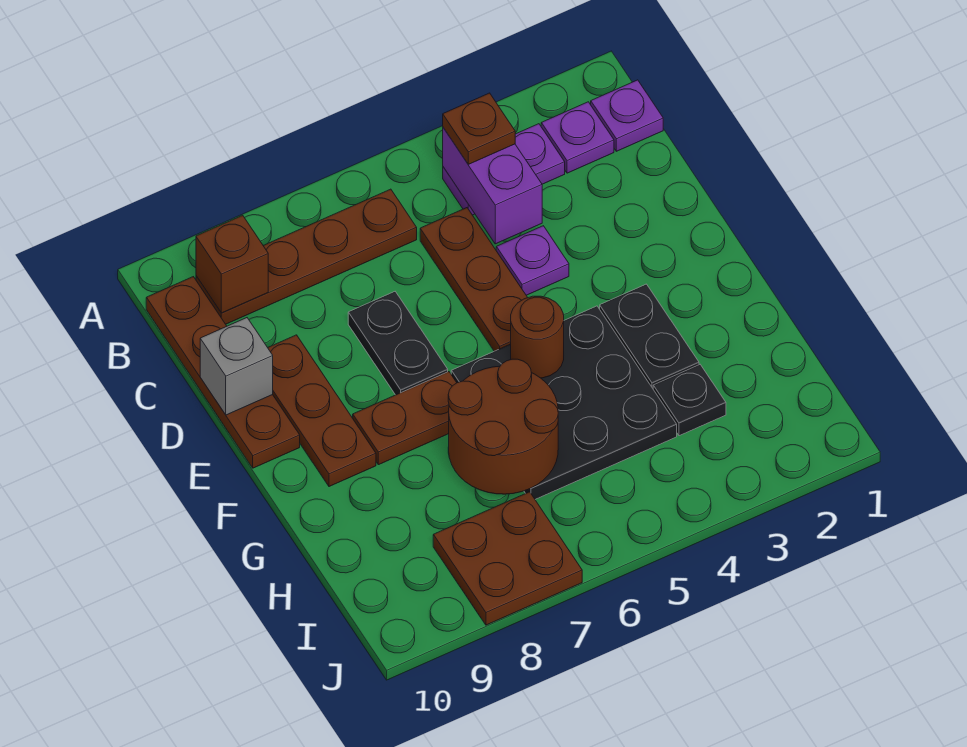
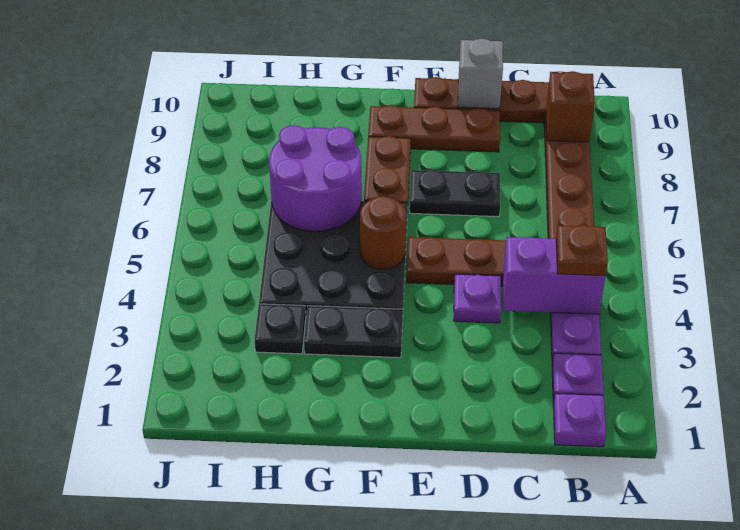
brown round brick G6:H7 level 2 -> purple round brick G6:H7 level 2
brown plate I7:J8 level 1 -> none

